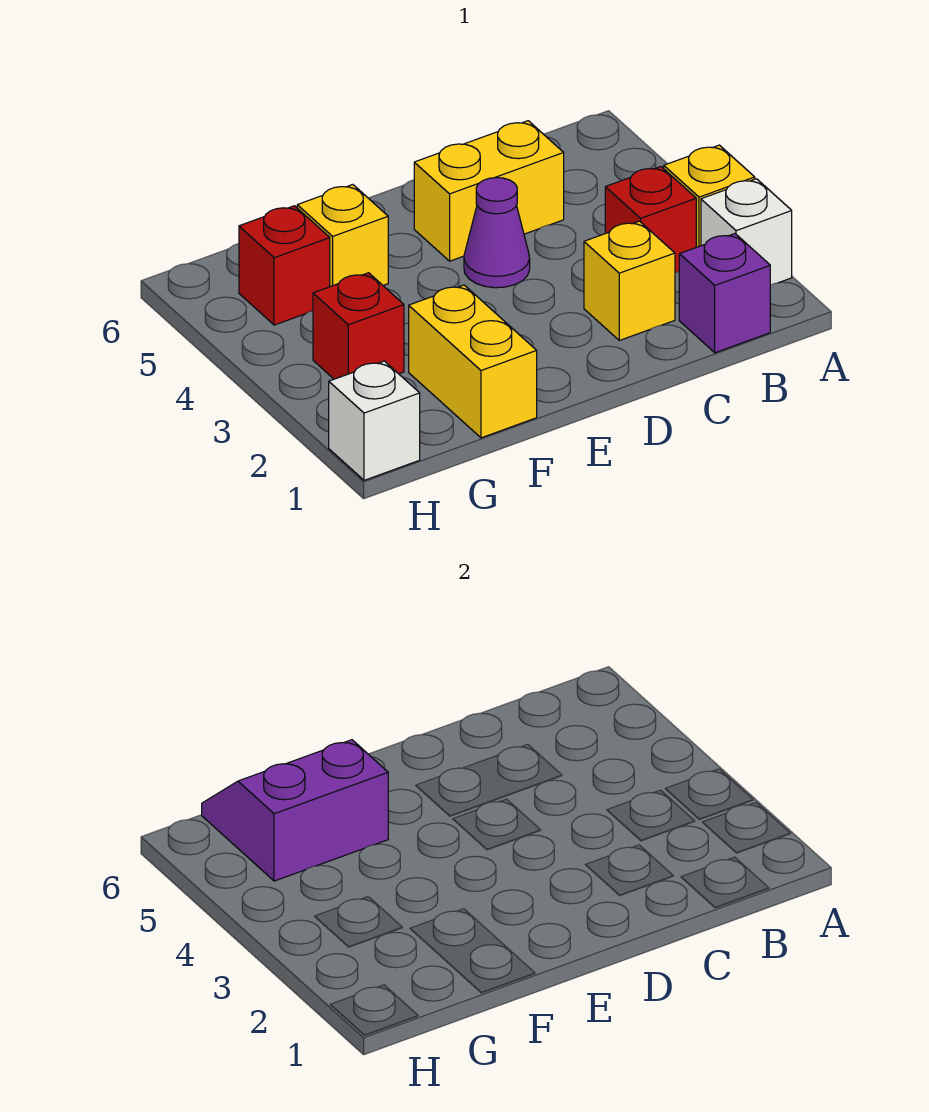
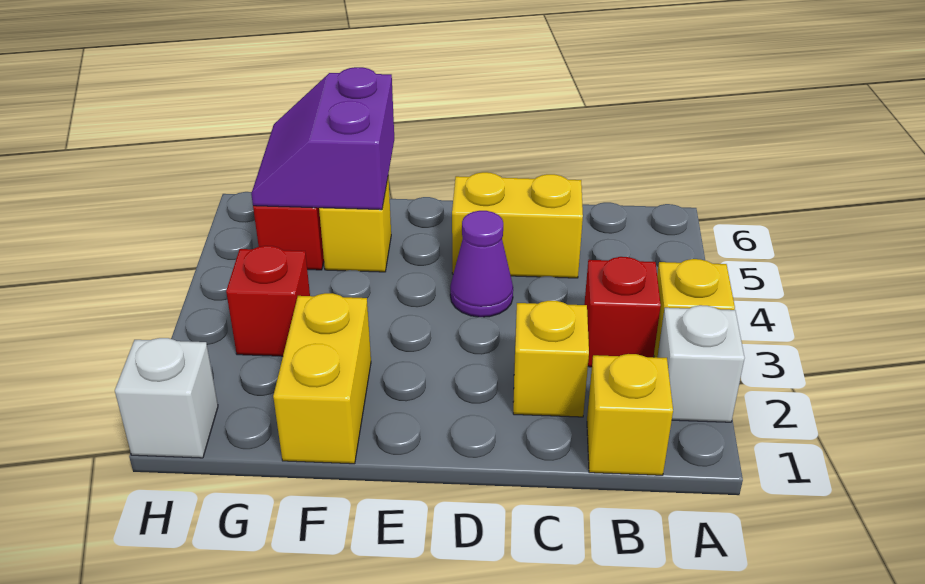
purple brick B1 level 1 -> yellow brick B1 level 1
purple slope F5:G6 level 2 top 5 -> purple slope F5:G6 level 2 top F

